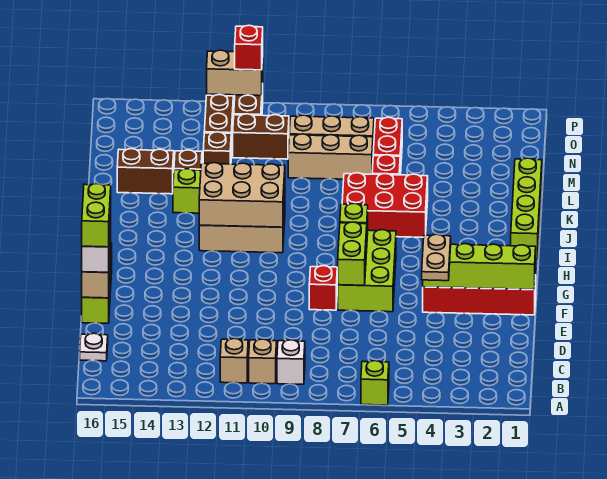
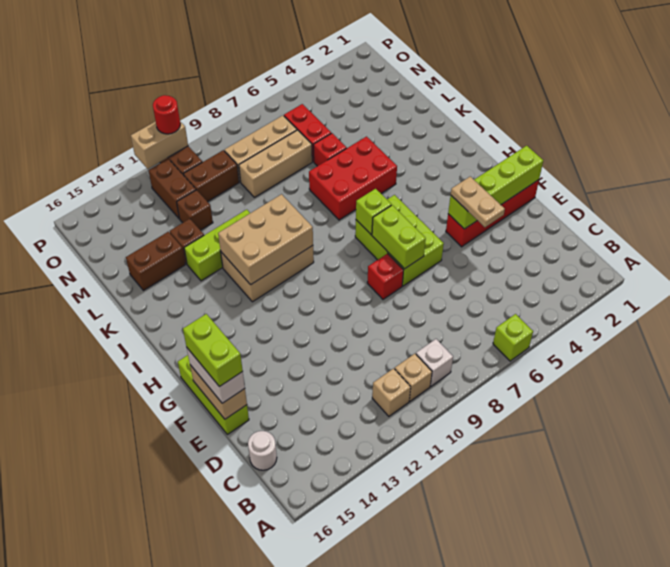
white plate C16 level 1 -> white round brick C16 level 1
lime brick I1:L1 level 1 -> none
red brick P11 level 3 -> red round brick P11 level 3

